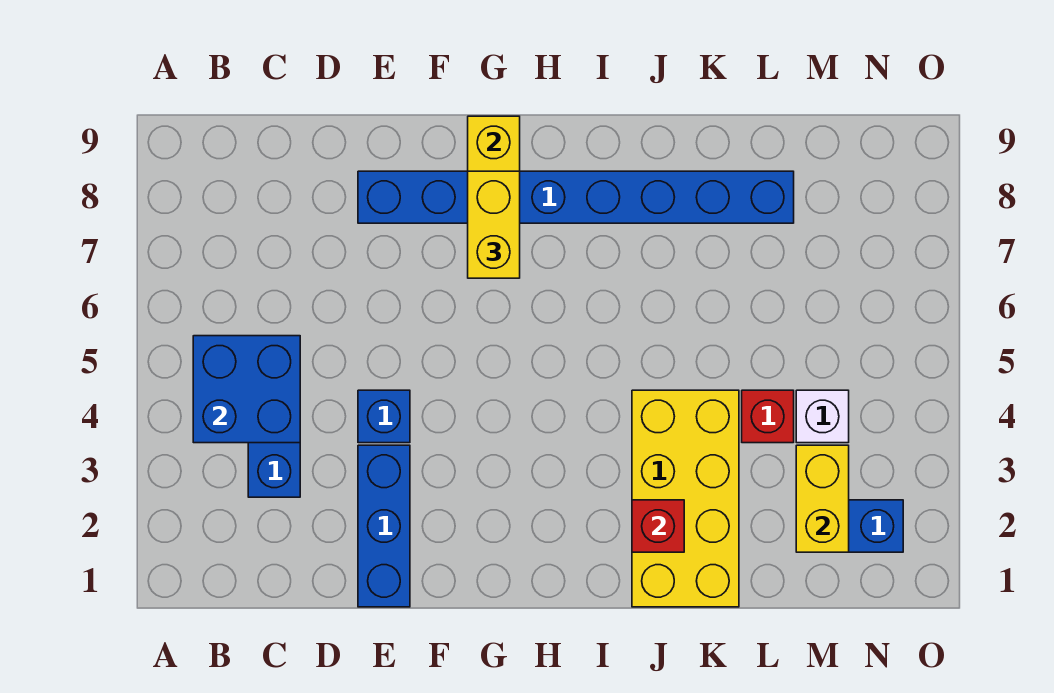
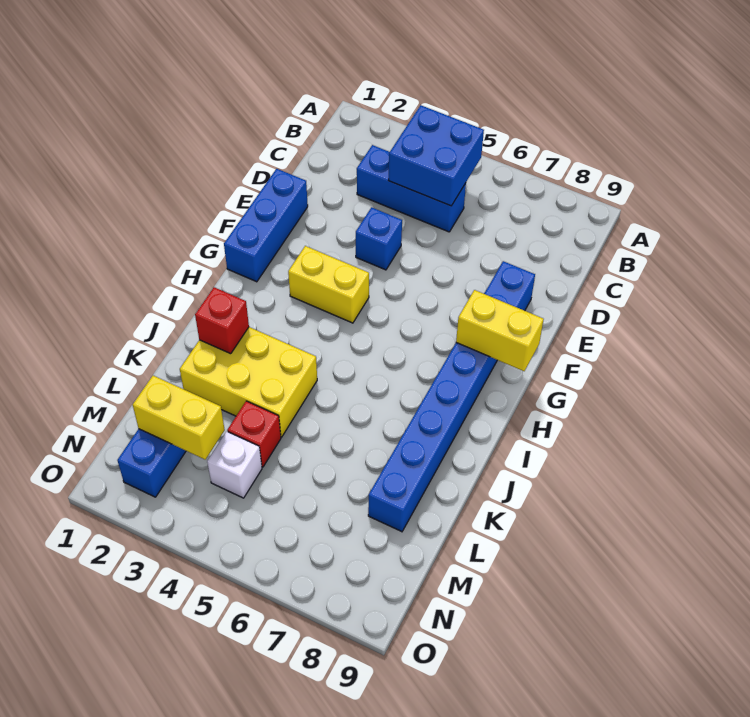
blue brick E1:E3 level 1 -> blue brick E1:G1 level 1
yellow brick G7:G8 level 3 -> yellow brick G3:G4 level 1
yellow brick J1:K4 level 1 -> yellow brick J2:K4 level 1

